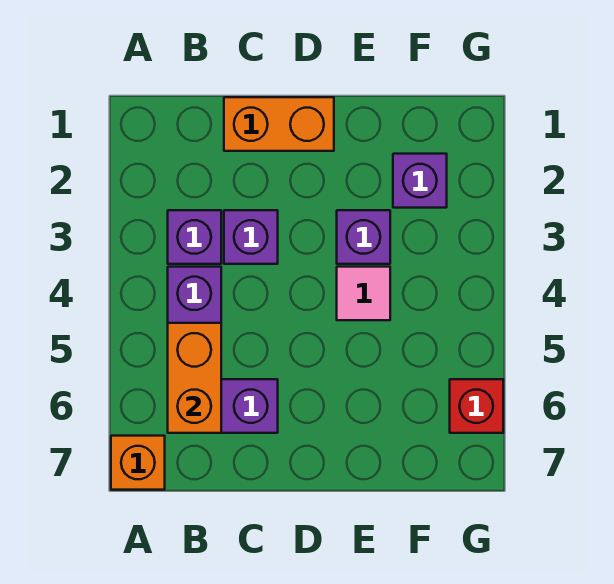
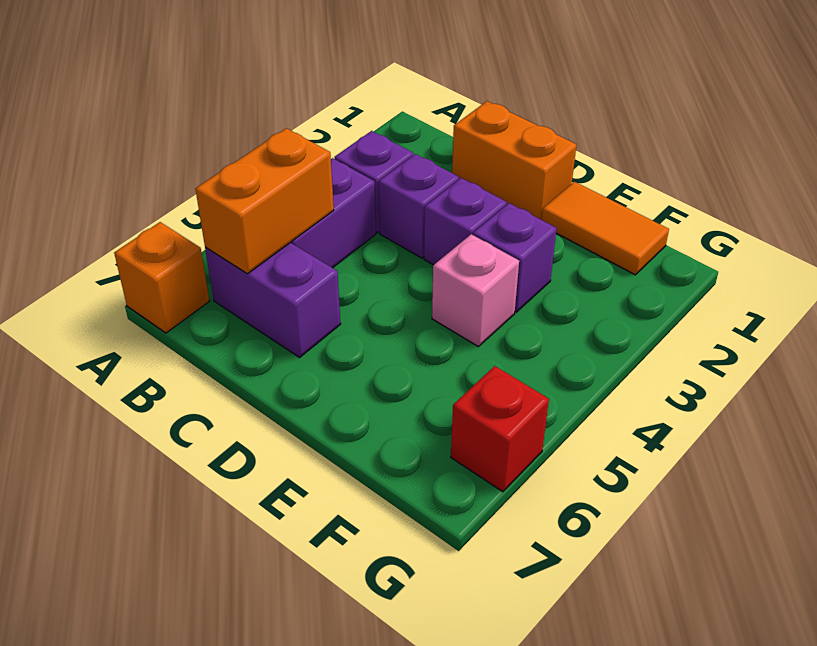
none -> orange tile E1:F1 level 1
pink tile E4 level 1 -> pink brick E4 level 1
purple brick F2 level 1 -> purple brick D3 level 1

